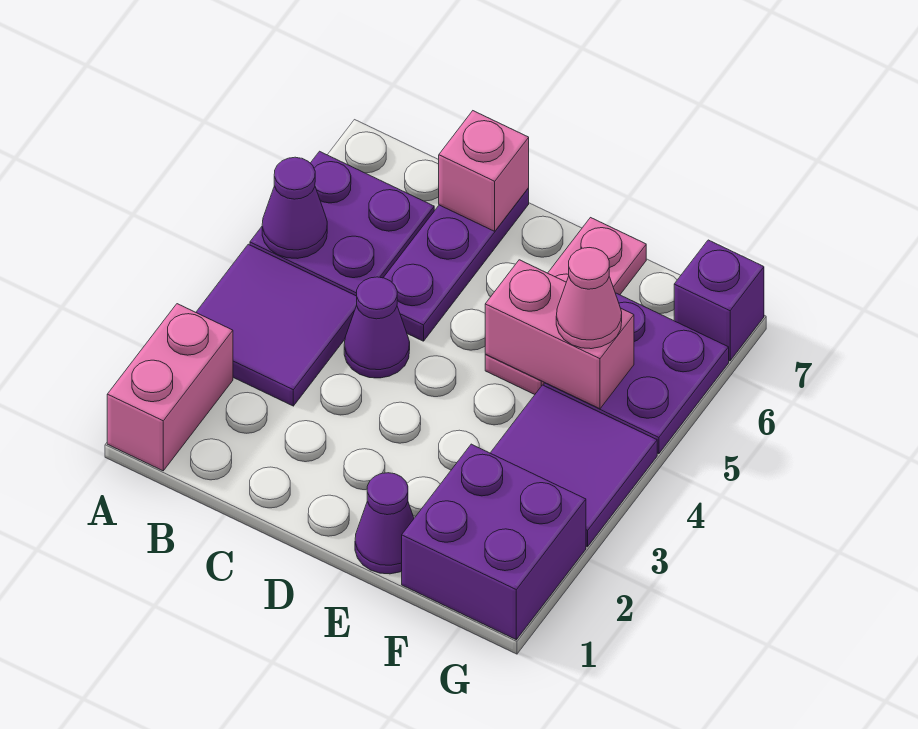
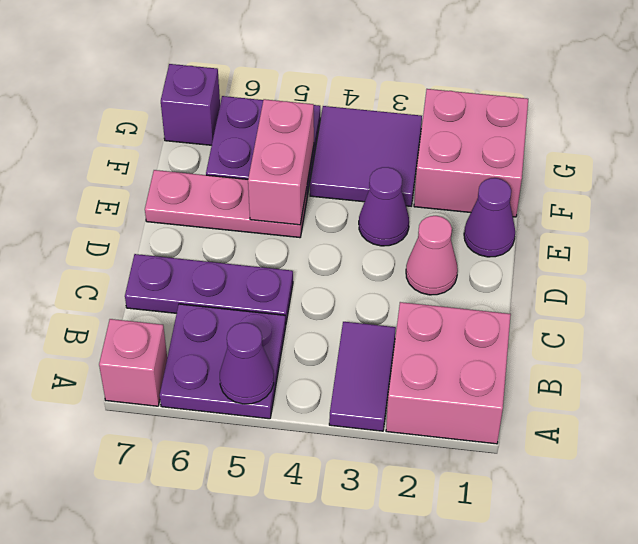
pink brick A1:A2 level 1 -> pink brick A1:B2 level 1
purple tile A3:B4 level 1 -> purple tile A3:B3 level 1
purple cone C4 level 1 -> purple cone E3 level 1
pink brick C7 level 2 -> pink brick A7 level 1
purple brick F1:G2 level 1 -> pink brick F1:G2 level 1
pink cone F5 level 3 -> pink cone D2 level 1

